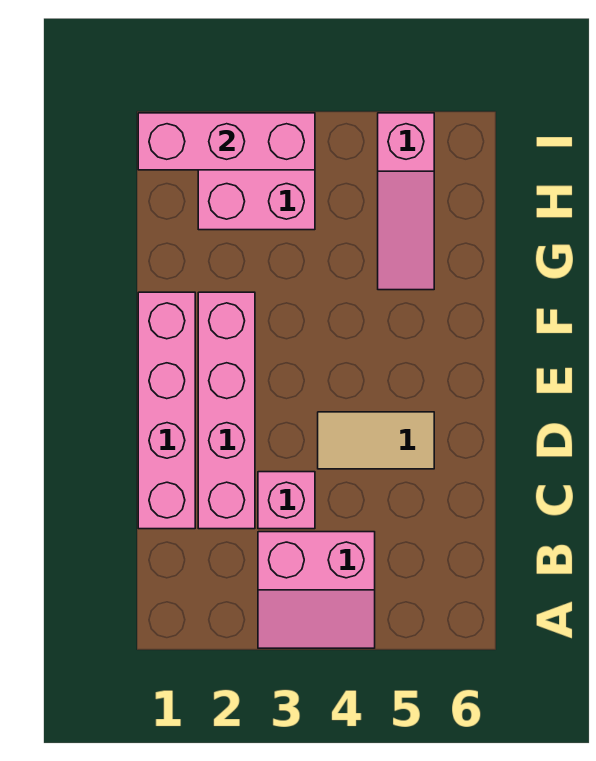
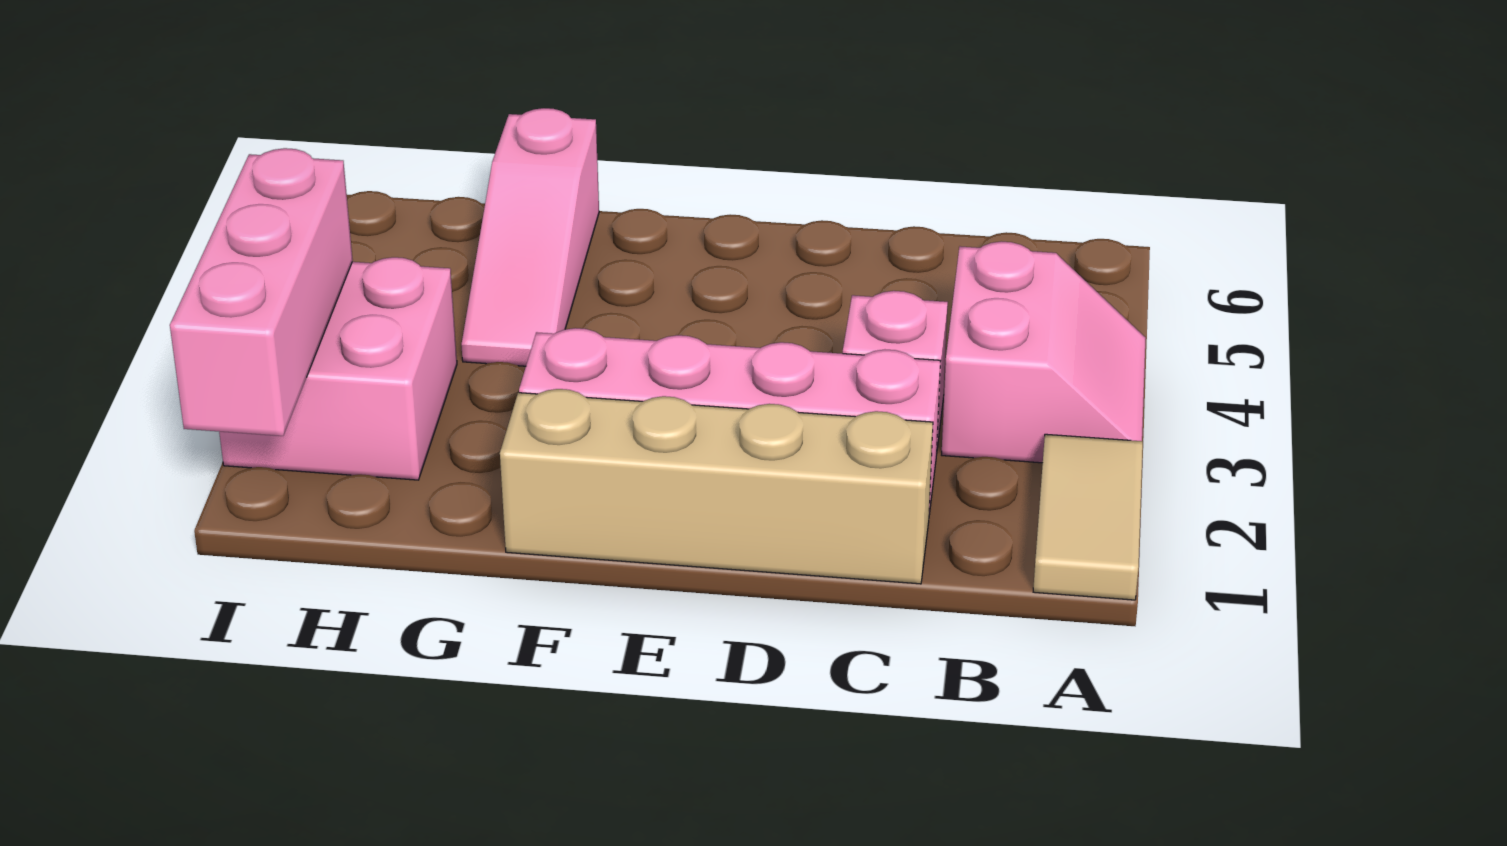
pink brick C1:F1 level 1 -> tan brick C1:F1 level 1
tan tile D4:D5 level 1 -> tan tile A1:A2 level 1
pink slope G5:I5 level 1 top I -> pink slope G4:G6 level 1 top 6

